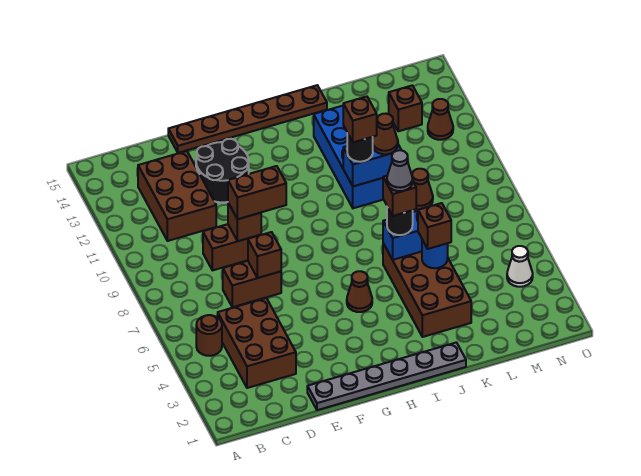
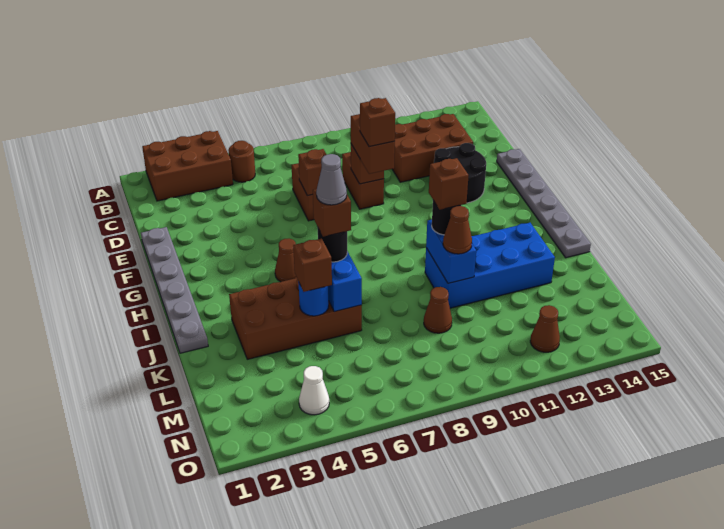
brown brick C3:D5 level 1 -> brown brick A2:B4 level 1
brown plate E15:J15 level 1 -> grey plate E15:J15 level 1
brown brick M13 level 1 -> brown brick F9 level 4

